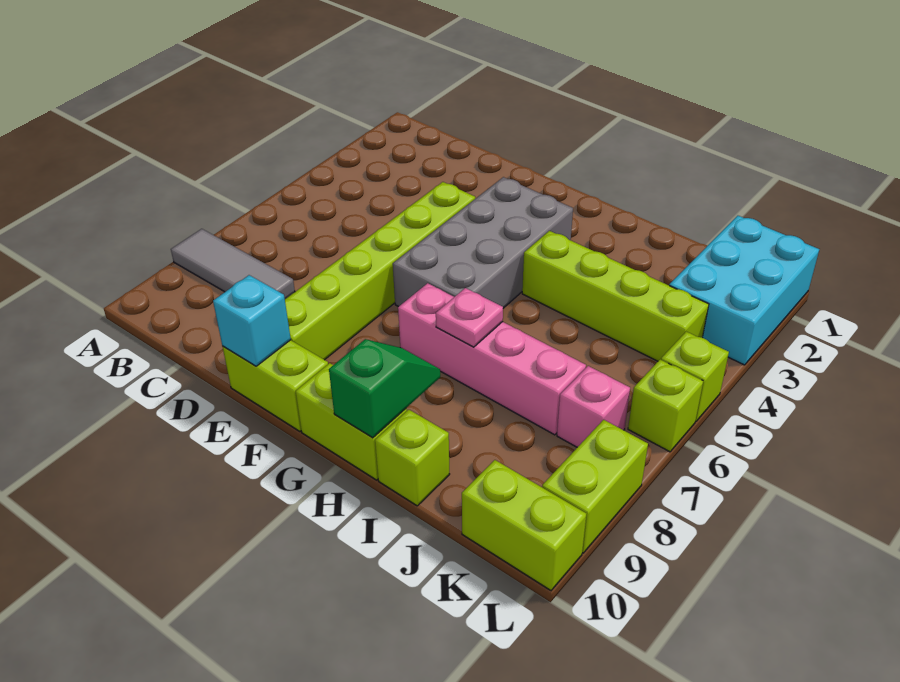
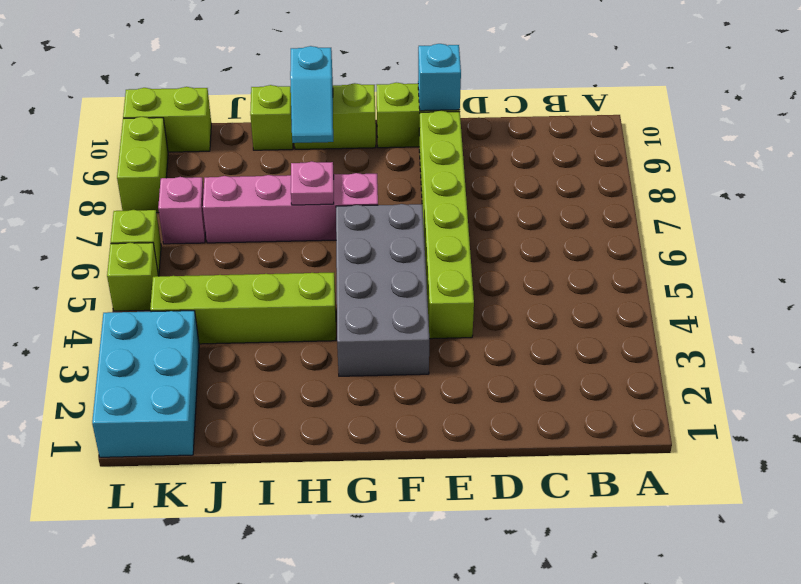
grey tile A8:C8 level 1 -> none
green slope H9:H10 level 2 top 10 -> cyan slope H9:H10 level 2 top 10

